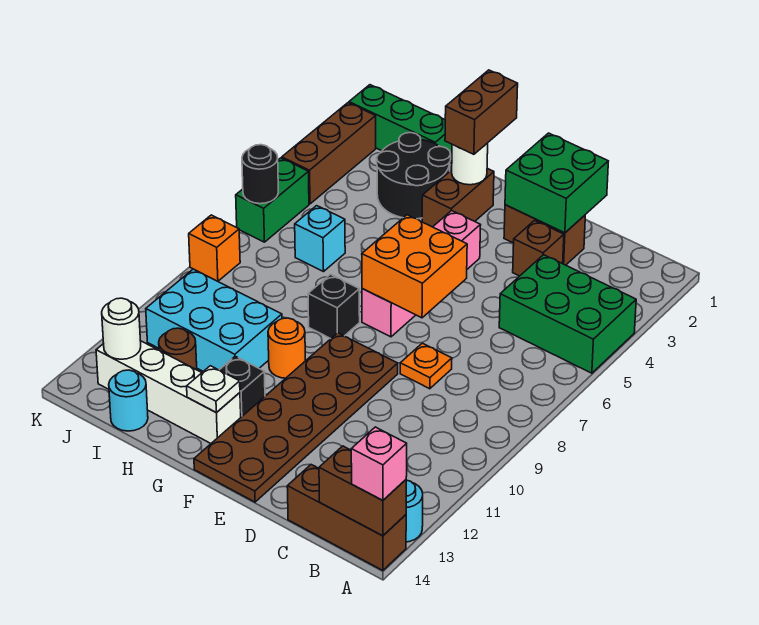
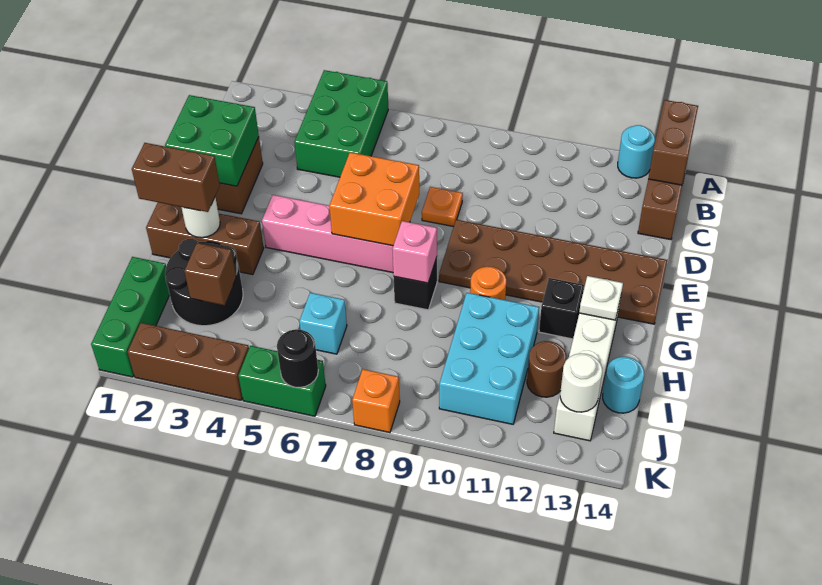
pink brick A14 level 3 -> pink brick G8 level 2
brown brick D3 level 1 -> brown brick I3 level 2
brown brick G2:G3 level 1 -> brown brick G1:G3 level 1

